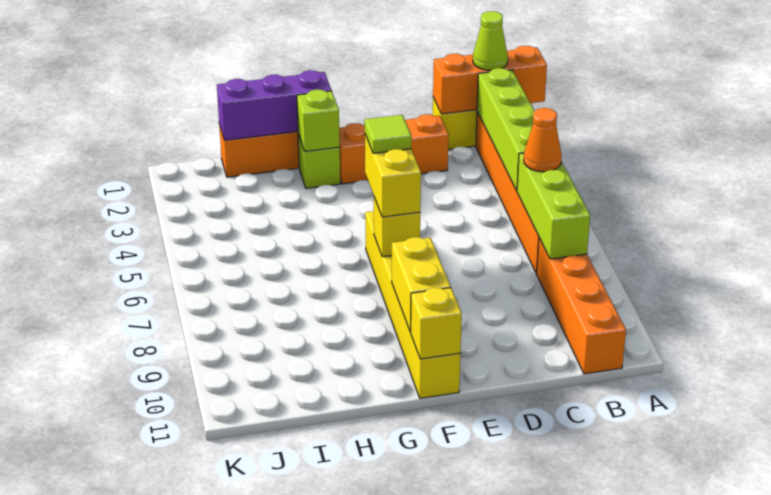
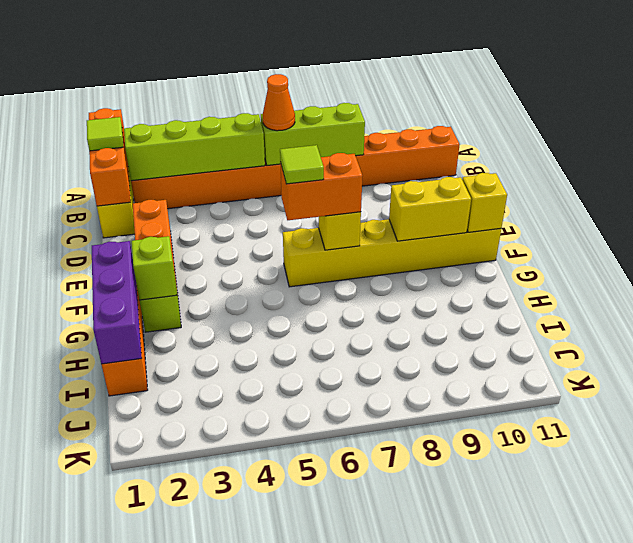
lime cone B1 level 3 -> lime tile B1 level 3
yellow brick F6:F7 level 3 -> orange brick F6:F7 level 3

